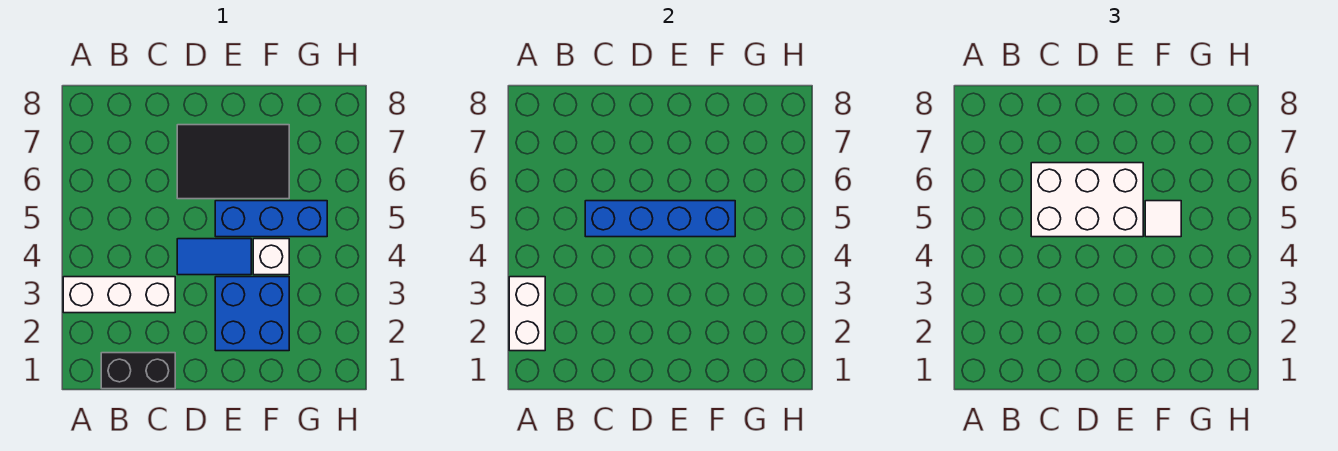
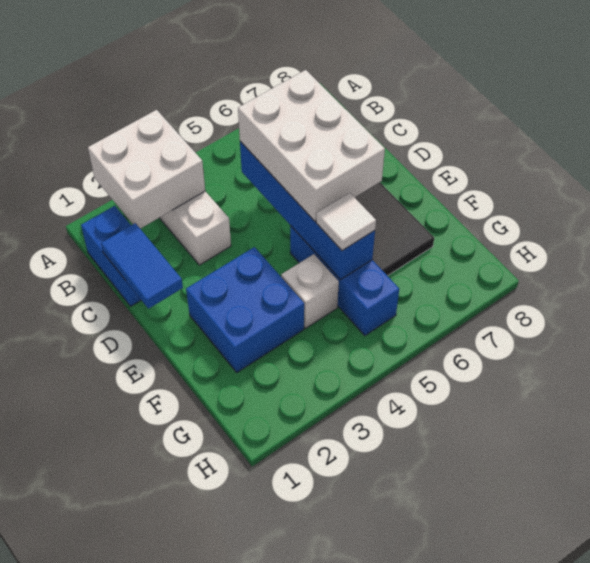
white brick A2:A3 level 2 -> white brick A2:B3 level 2
black brick B1:C1 level 1 -> blue brick B1:C1 level 1
blue tile D4:E4 level 1 -> blue tile C1:D1 level 2

